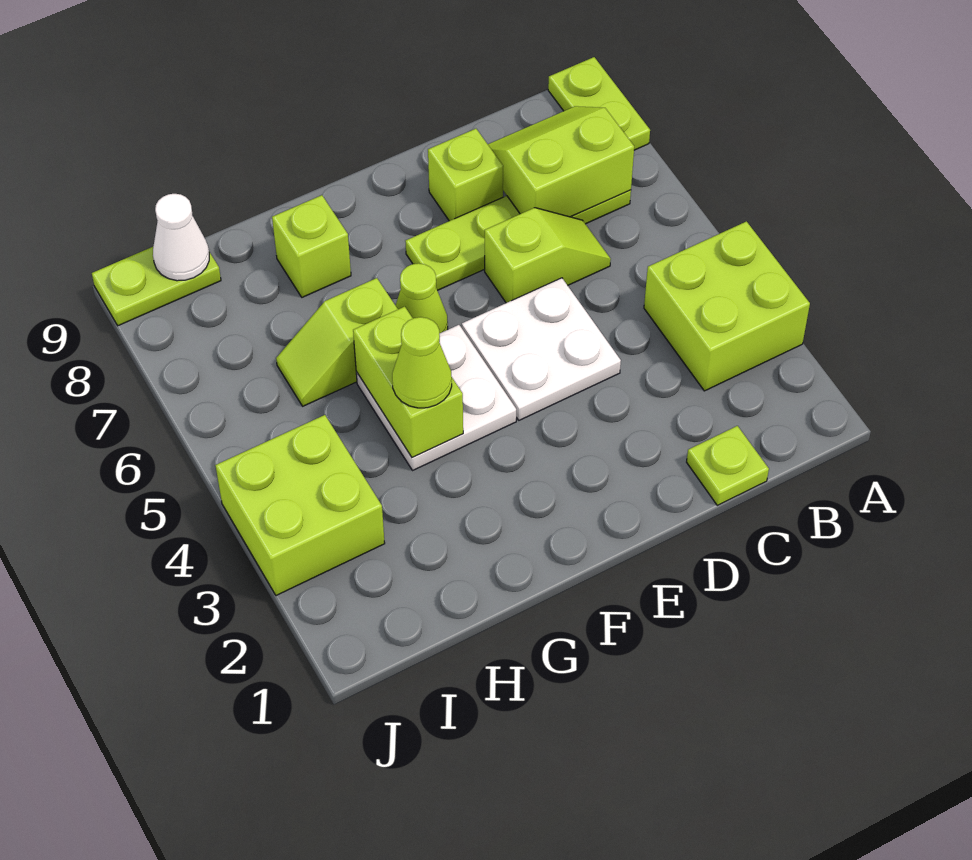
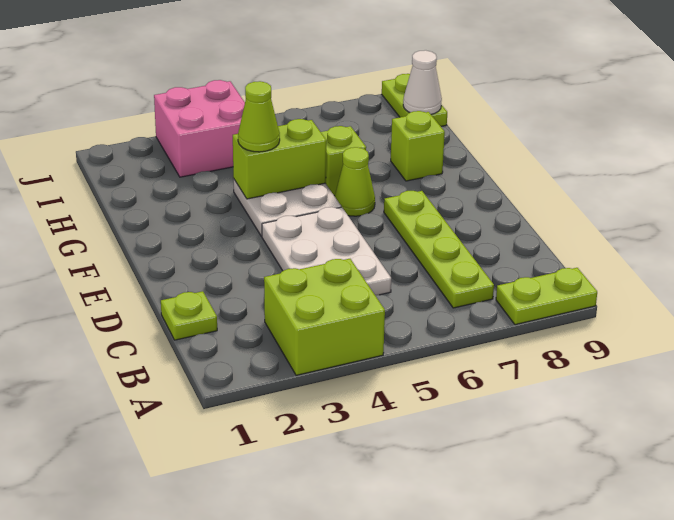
lime slope B7:C8 level 2 top 7 -> none
lime slope C6:D6 level 1 top D -> none
white plate D4:E5 level 1 -> white plate C4:E5 level 1
lime brick D8 level 1 -> none
lime brick I3:J4 level 1 -> pink brick I3:J4 level 1

